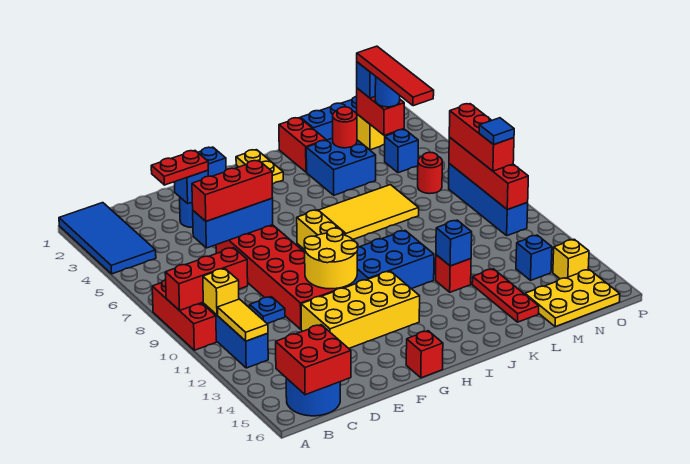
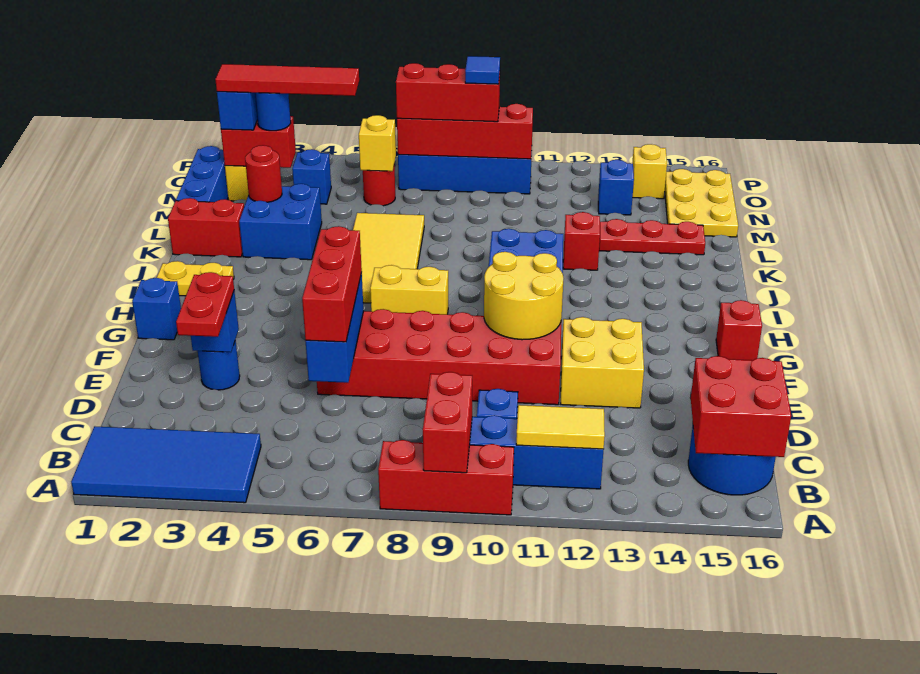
red brick A9:C9 level 2 -> red brick A9:B9 level 2
yellow brick B10 level 2 -> yellow brick N6 level 2
yellow brick E12:H13 level 1 -> yellow brick E12:F13 level 1
blue brick K12 level 2 -> none

